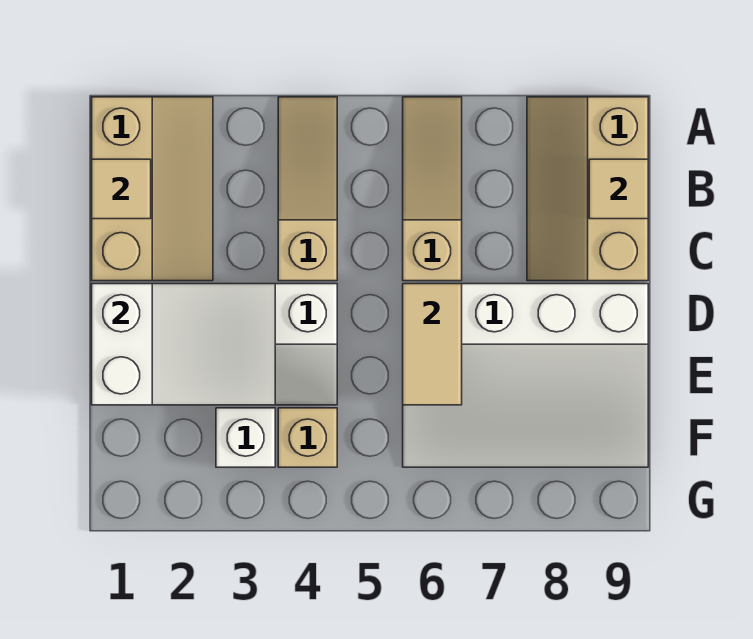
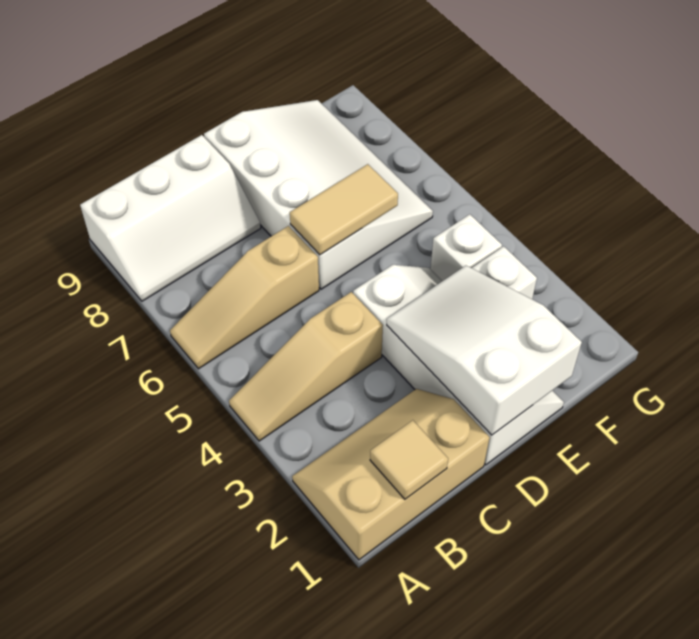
tan slope A8:C9 level 1 top 9 -> white slope A8:C9 level 1 top 9
tan tile B9 level 2 -> none
tan brick F4 level 1 -> white brick F4 level 1

